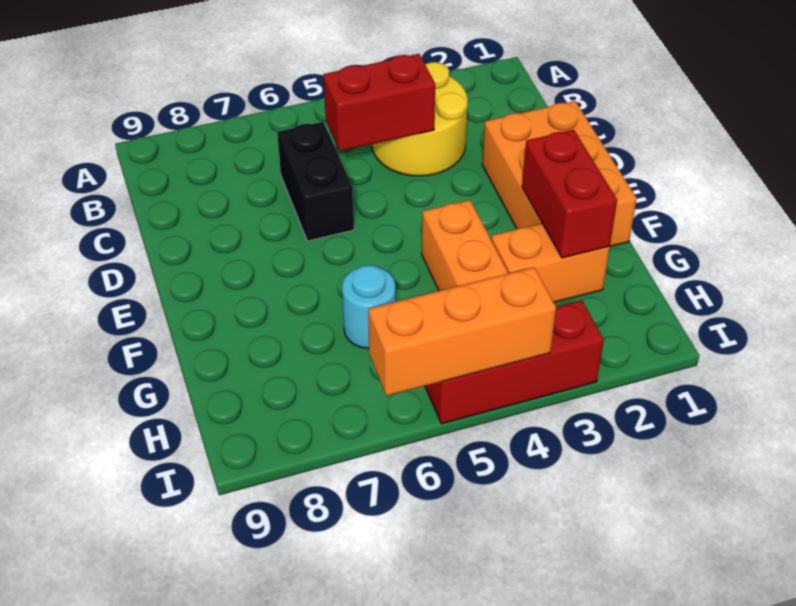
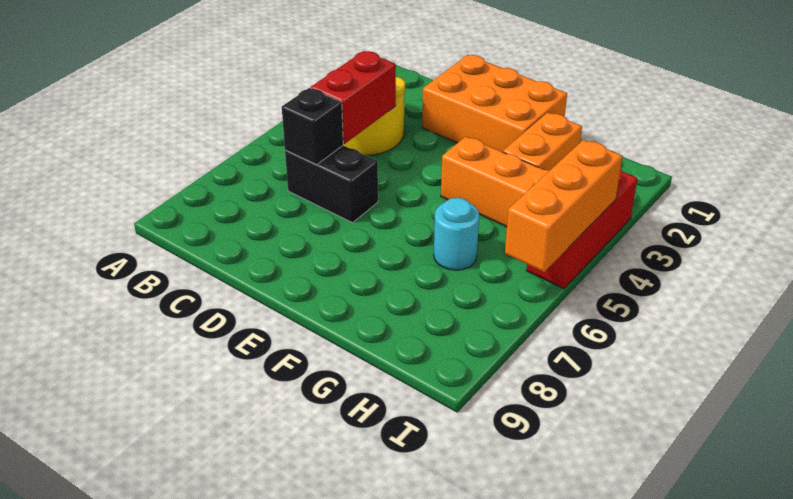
none -> black brick C6 level 2
red brick F2:G2 level 2 -> none

